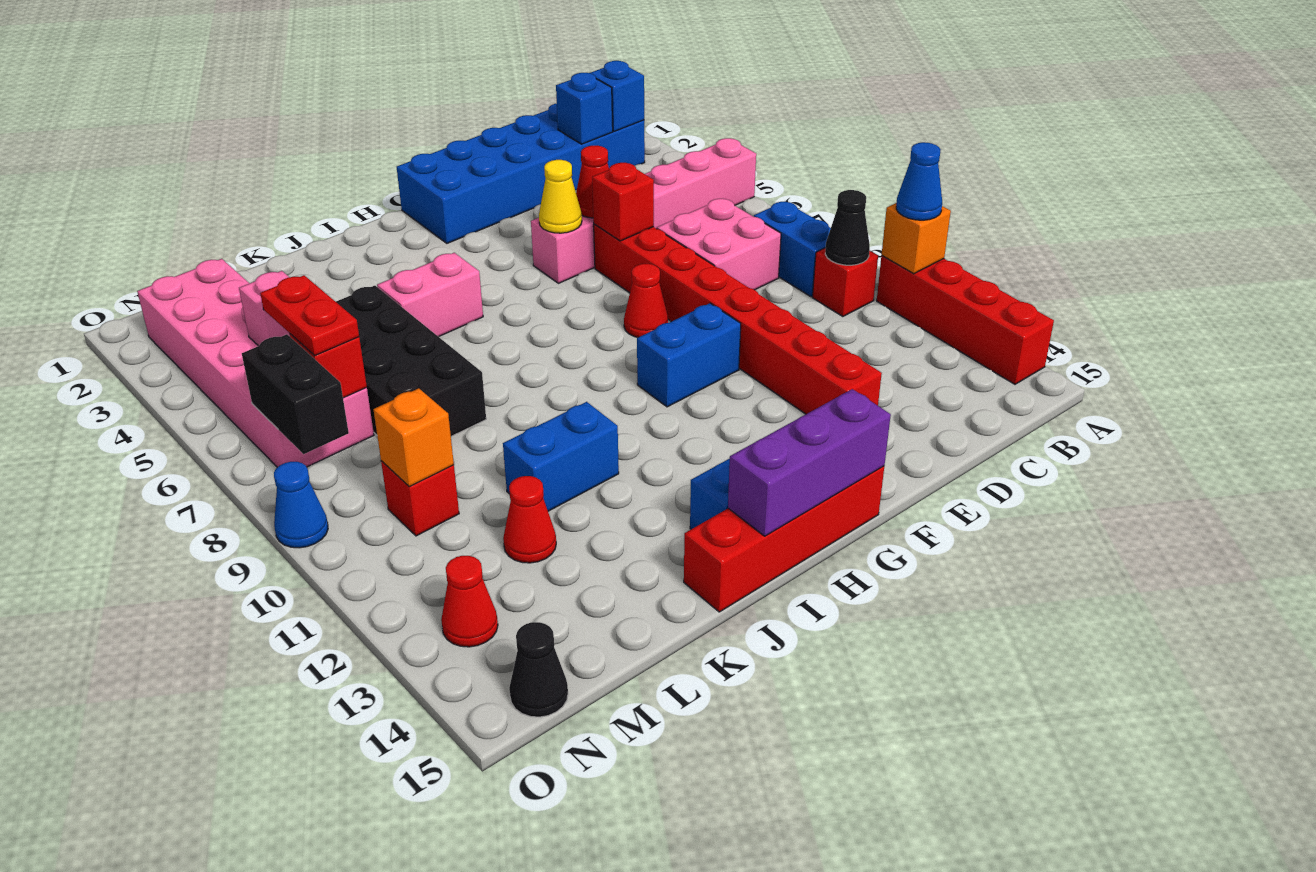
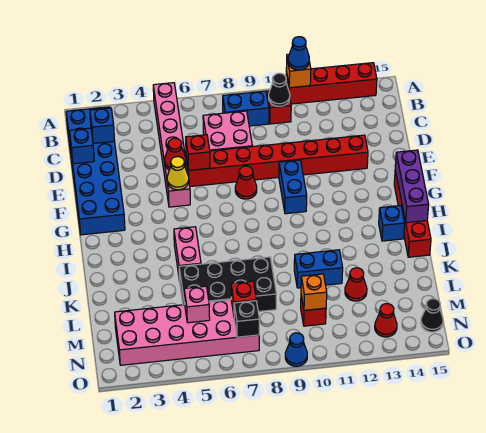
blue brick B2 level 2 -> blue brick D1 level 2
blue brick J11:K11 level 1 -> blue brick K10:K11 level 1
red plate M6:M7 level 3 -> none
black brick N7:N8 level 2 -> black brick N7 level 2

